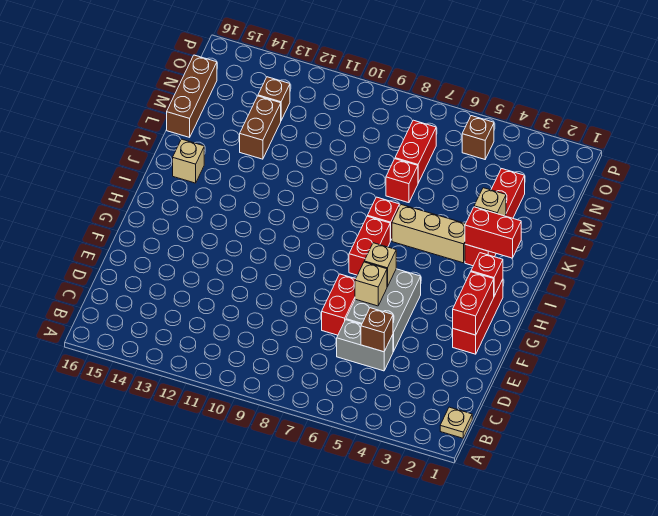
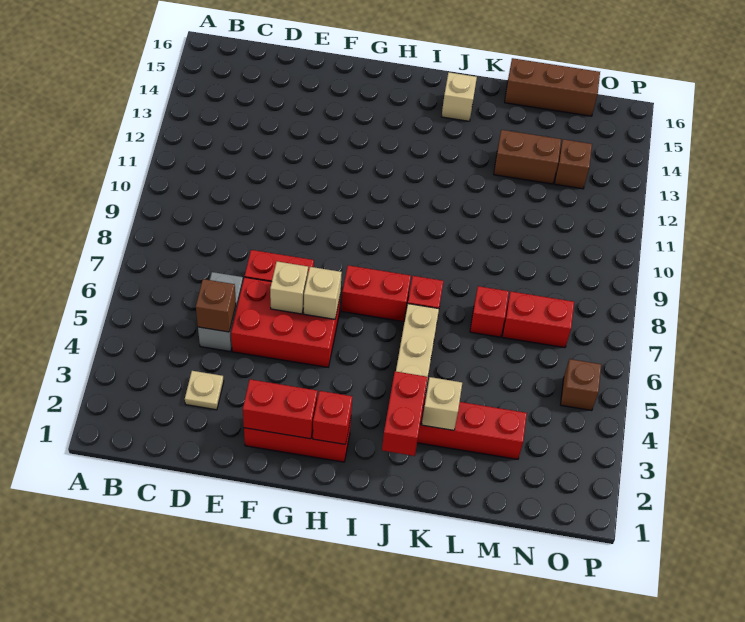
tan plate B1 level 1 -> tan plate D3 level 1
grey brick E5:G6 level 1 -> red brick E5:G6 level 1

